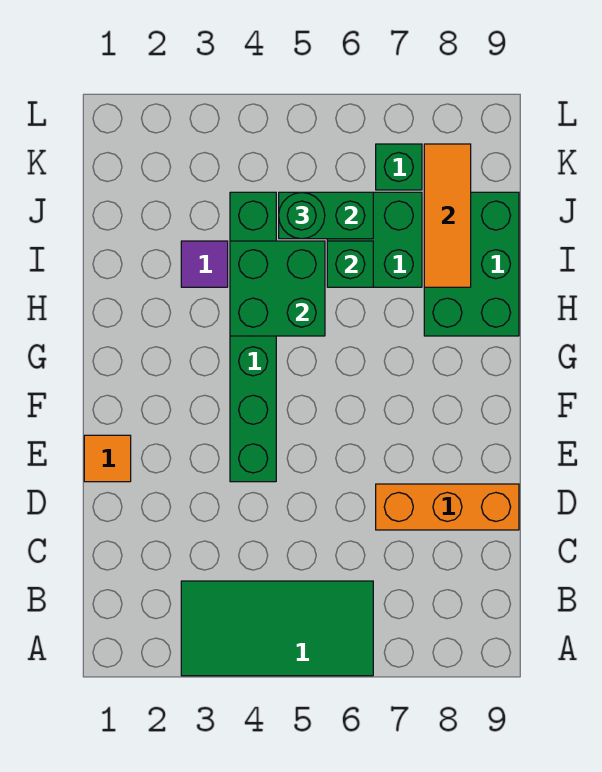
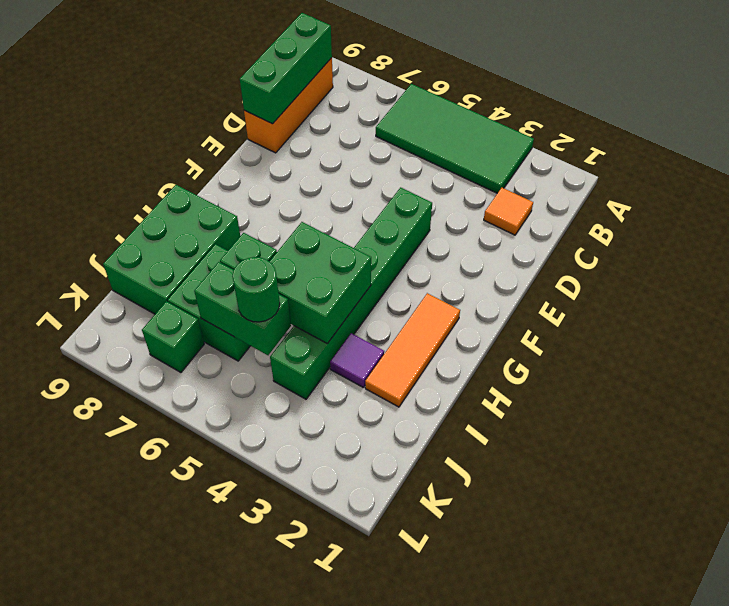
none -> green brick B9:D9 level 2
orange brick D7:D9 level 1 -> orange brick B9:D9 level 1
orange tile E1 level 1 -> orange tile C2 level 1
orange tile I8:K8 level 2 -> orange tile G2:I2 level 1

